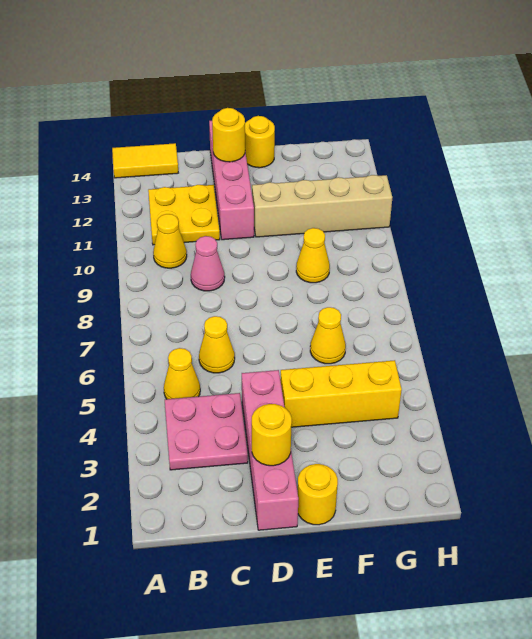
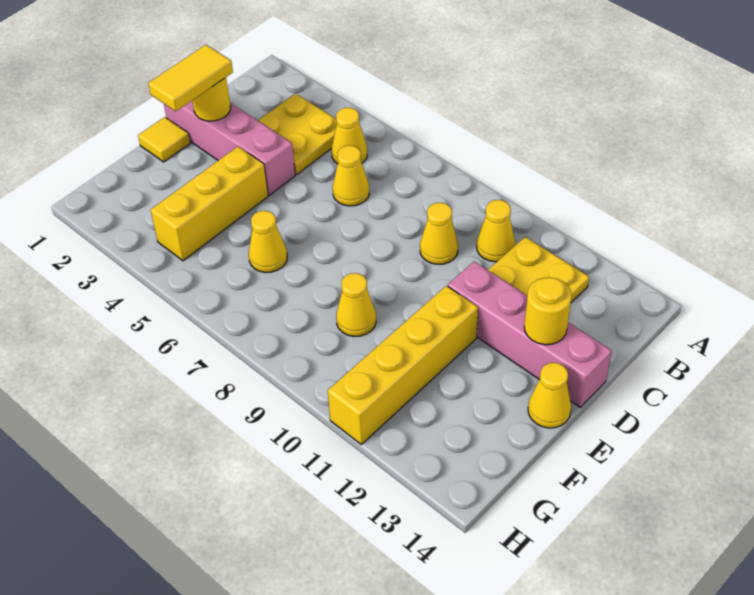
yellow tile A14:B14 level 1 -> yellow tile D2:E2 level 3
pink plate B3:C4 level 1 -> yellow plate B3:C4 level 1
pink cone C9 level 1 -> yellow cone C9 level 1
yellow round brick E1 level 1 -> yellow tile E1 level 1
tan brick E11:H11 level 1 -> yellow brick E11:H11 level 1
yellow round brick E14 level 1 -> yellow cone E14 level 1

